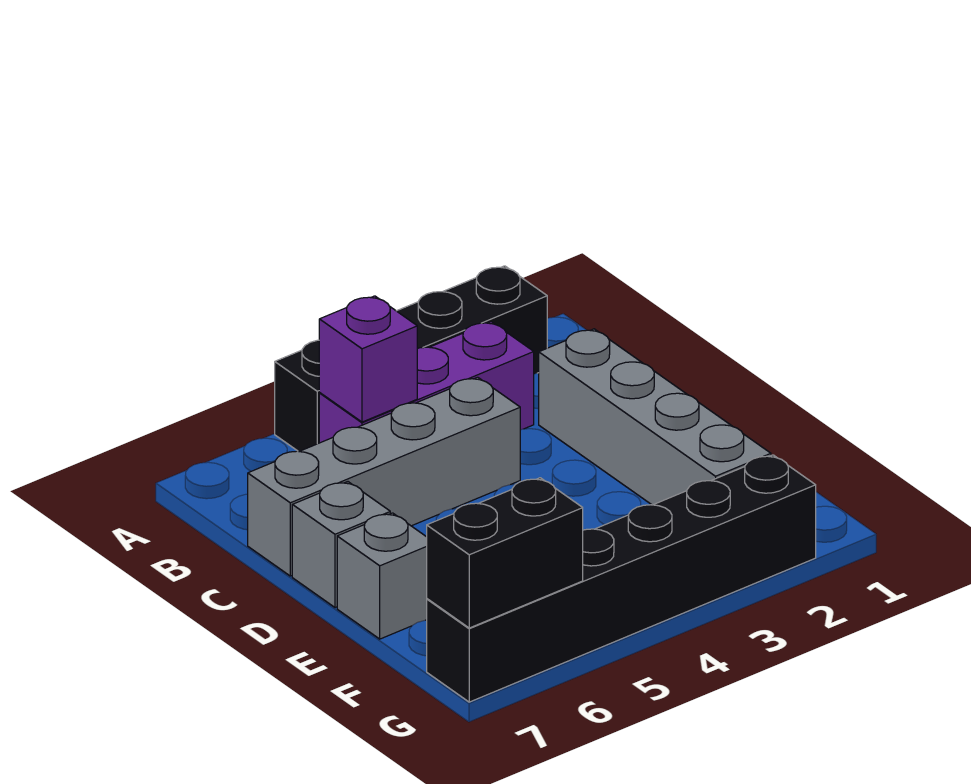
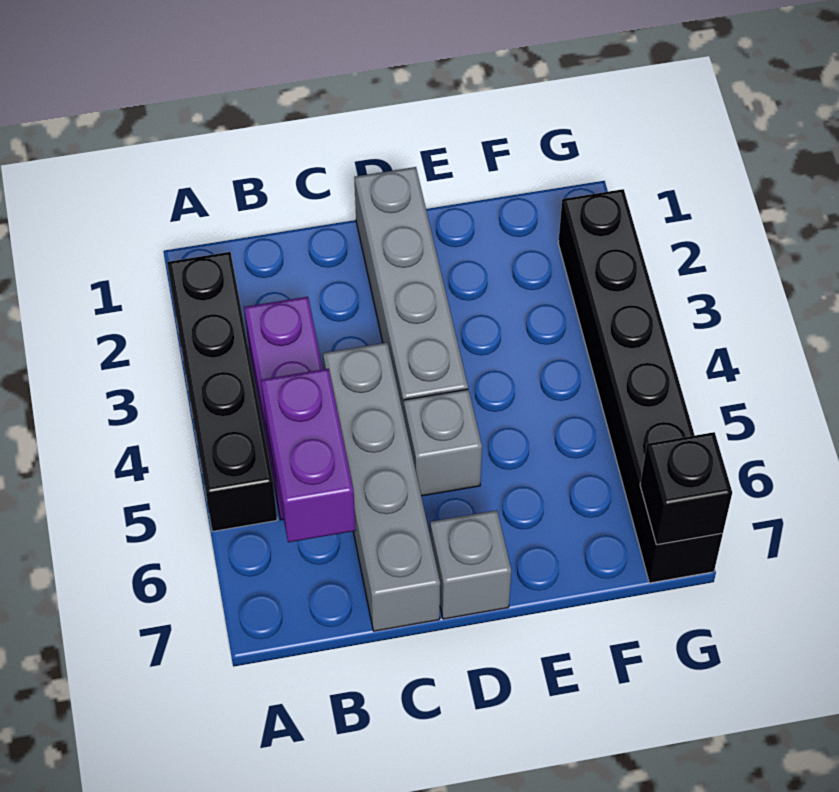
purple brick B5 level 2 -> purple brick B5:B6 level 2
grey brick C2:F2 level 1 -> grey brick D1:D4 level 1
grey brick E7 level 1 -> grey brick D5 level 1
black brick G6:G7 level 2 -> black brick G7 level 2

